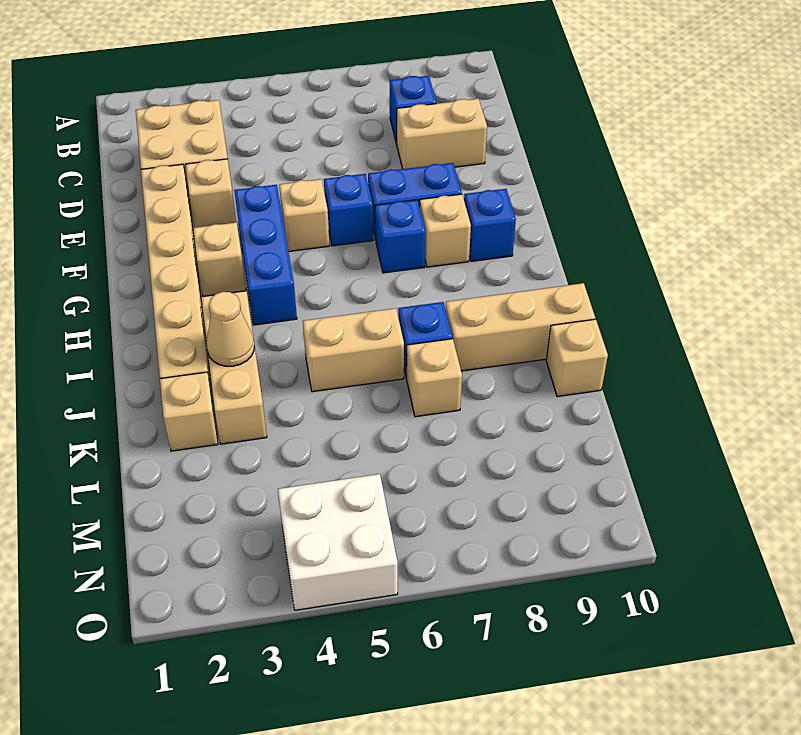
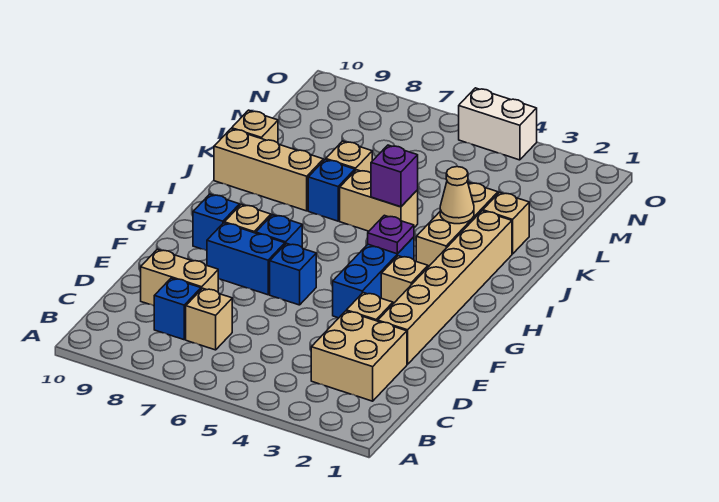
tan brick F5 level 1 -> tan brick C7 level 1
none -> purple plate H4 level 2
none -> purple brick J5 level 2
white brick N4:O5 level 1 -> white brick O4:O5 level 1

